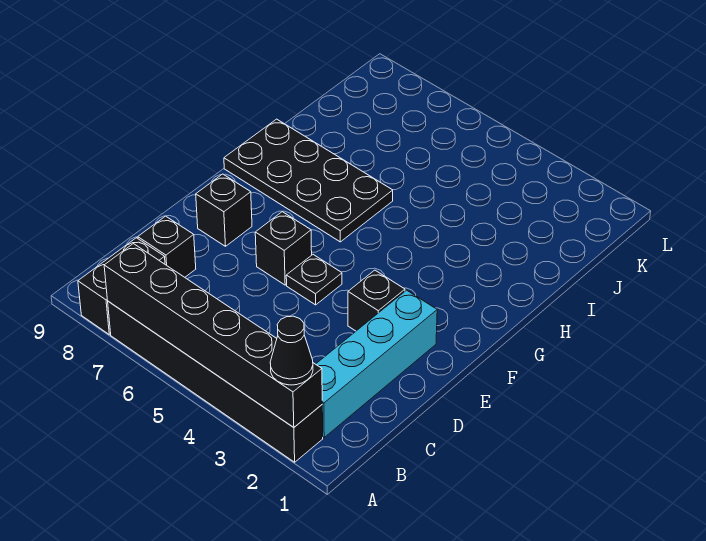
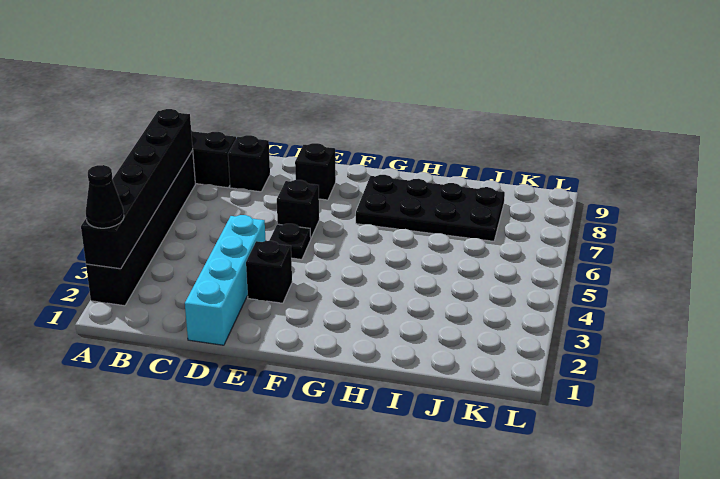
cyan brick B2:E2 level 1 -> cyan brick D1:D4 level 1
black plate G6:H9 level 1 -> black plate G7:J8 level 1

